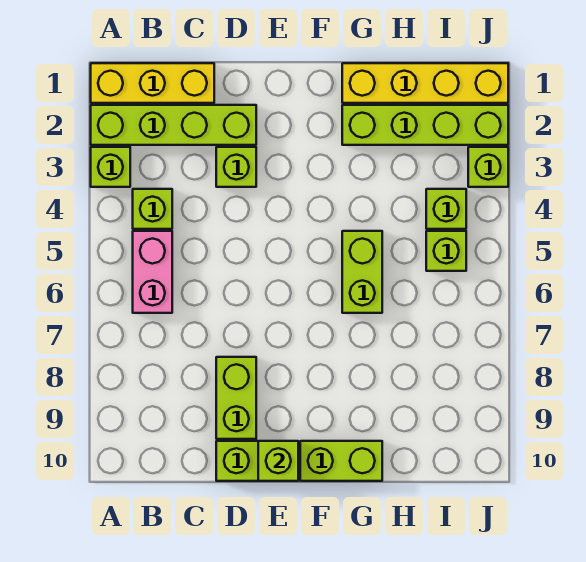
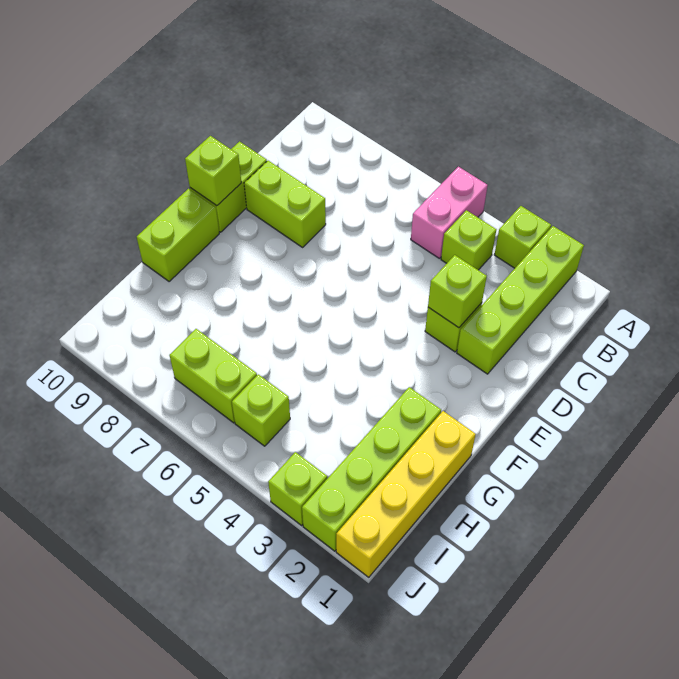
yellow brick A1:C1 level 1 -> none
pink brick B5:B6 level 1 -> pink brick A5:B5 level 1
lime brick G5:G6 level 1 -> lime brick I6:I7 level 1
lime brick I4 level 1 -> lime brick D3 level 2

